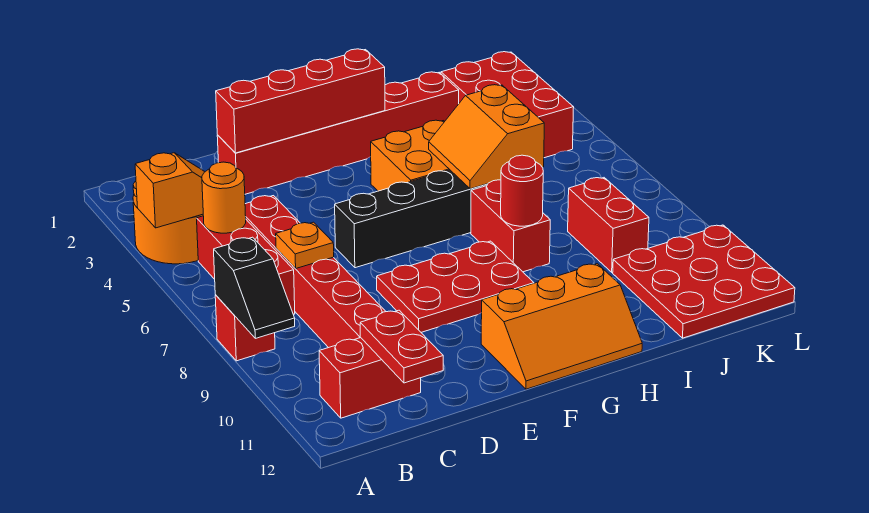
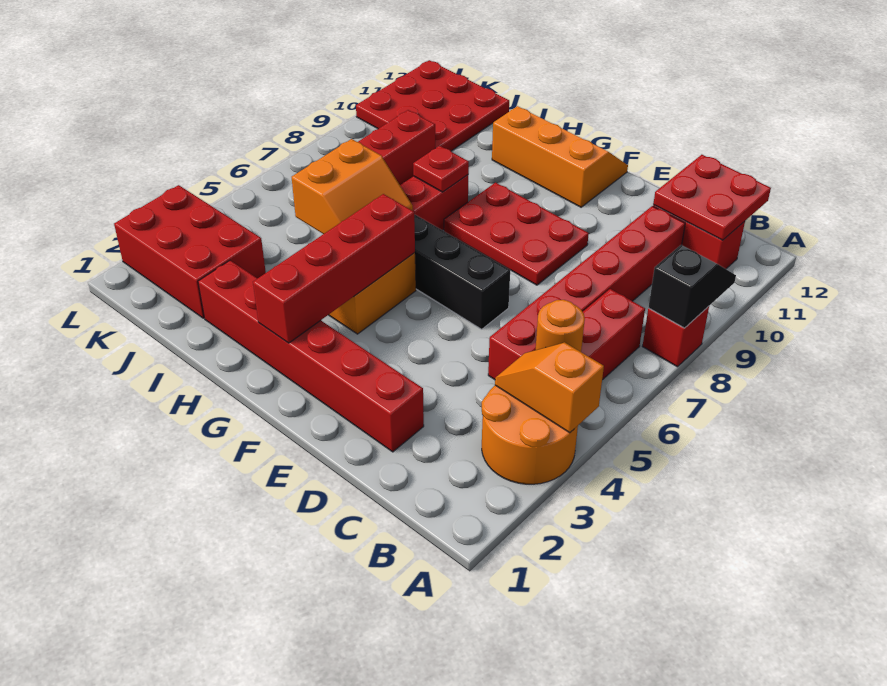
orange plate C7 level 2 -> none
red plate C11:C12 level 2 -> red plate B11:C12 level 2
red brick D2:G2 level 2 -> red brick G2:G5 level 2
red round brick H8 level 2 -> red plate H8 level 2
red brick J2:K4 level 1 -> red brick J2:L3 level 1

